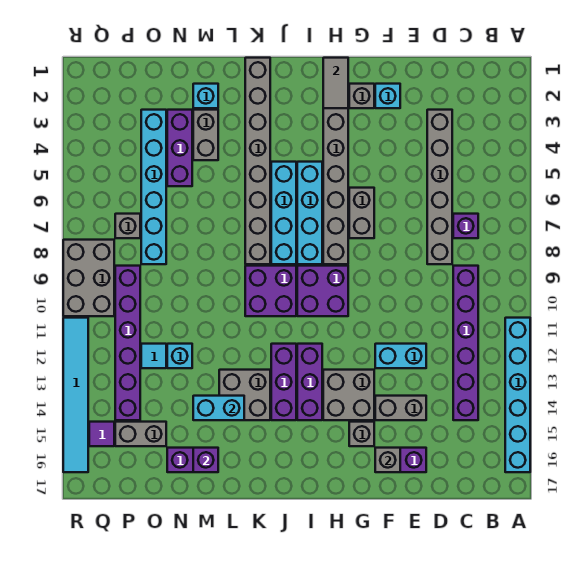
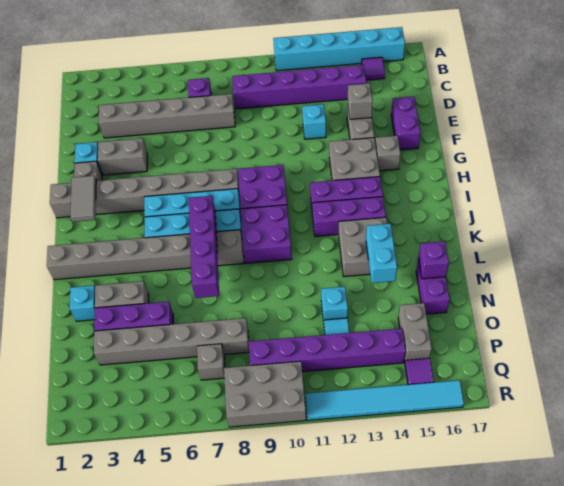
none -> purple tile B15 level 1
cyan brick E12:F12 level 1 -> cyan brick E12 level 1
grey brick F16 level 2 -> grey brick E14 level 2
grey brick G6:G7 level 1 -> grey brick F3:F4 level 1
grey tile H1:H2 level 2 -> grey tile H2:I2 level 2
none -> purple brick J7:M7 level 2
cyan brick O3:O8 level 1 -> grey brick O3:O8 level 1

